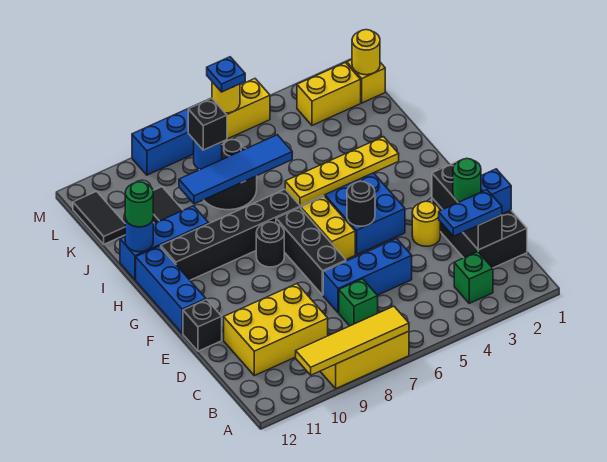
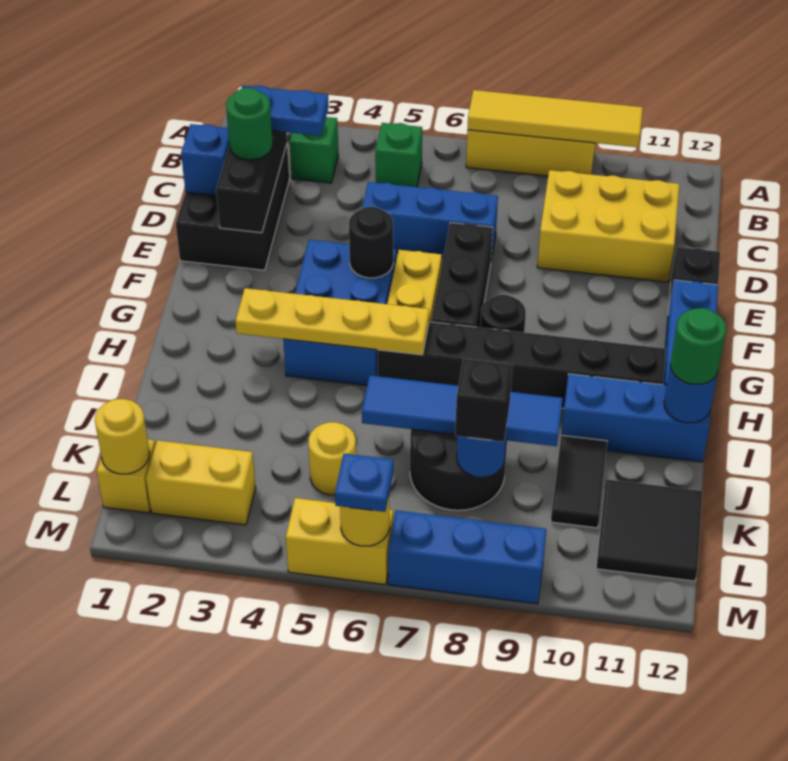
green brick C7 level 1 -> green brick B5 level 1
yellow round brick E3 level 1 -> yellow round brick K5 level 1
black tile K12:L12 level 1 -> black tile K11:L12 level 1

